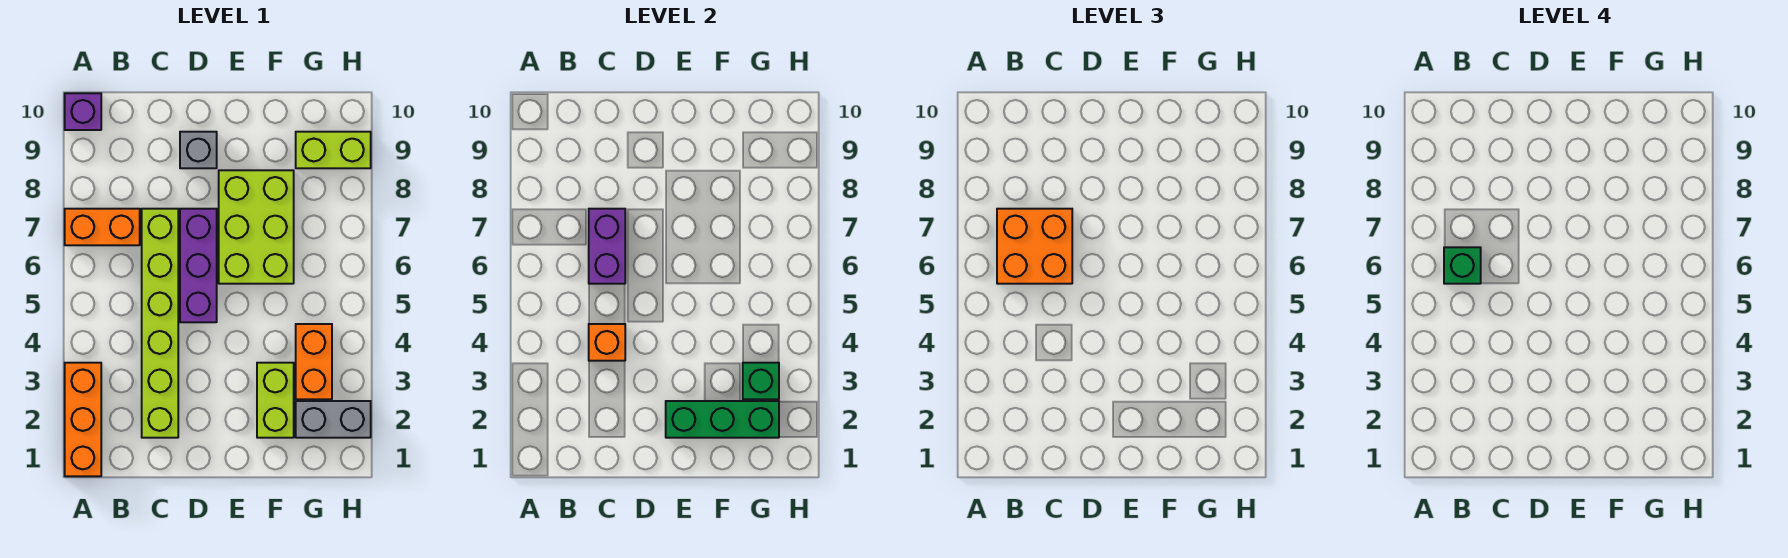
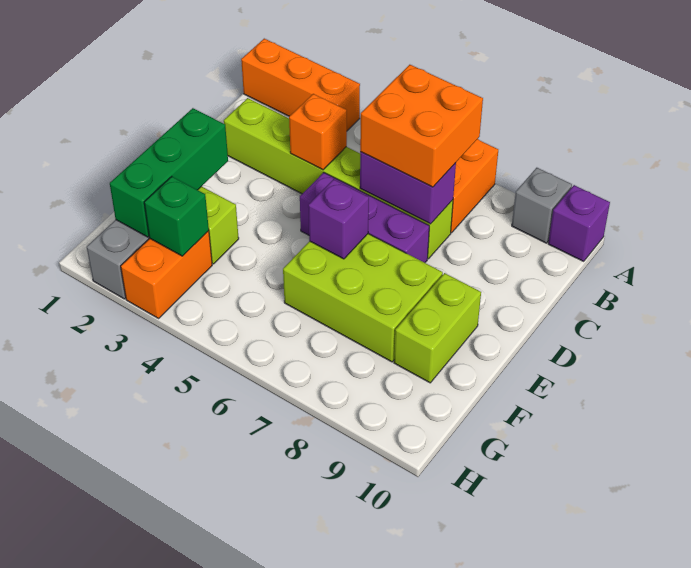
green brick B6 level 4 -> none
grey brick D9 level 1 -> grey brick A9 level 1
none -> purple brick E6 level 2
orange brick G3:G4 level 1 -> orange brick G3:H3 level 1
lime brick G9:H9 level 1 -> lime brick E9:F9 level 1

